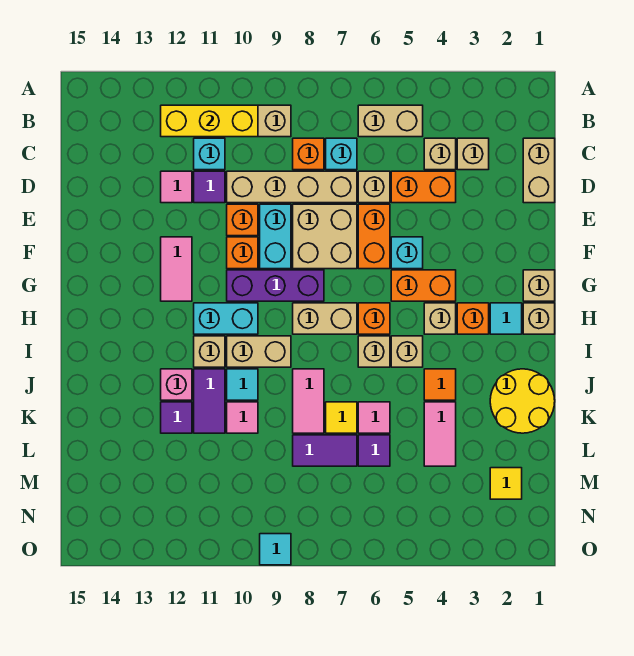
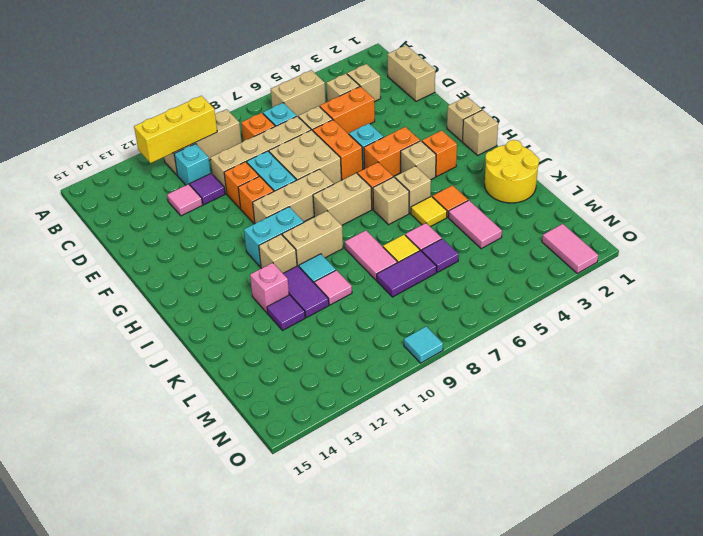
pink tile F12:G12 level 1 -> pink tile N2:O2 level 1
purple brick G8:G10 level 1 -> tan brick G8:G10 level 1
cyan tile H2 level 1 -> none
yellow tile M2 level 1 -> yellow tile J5 level 1

